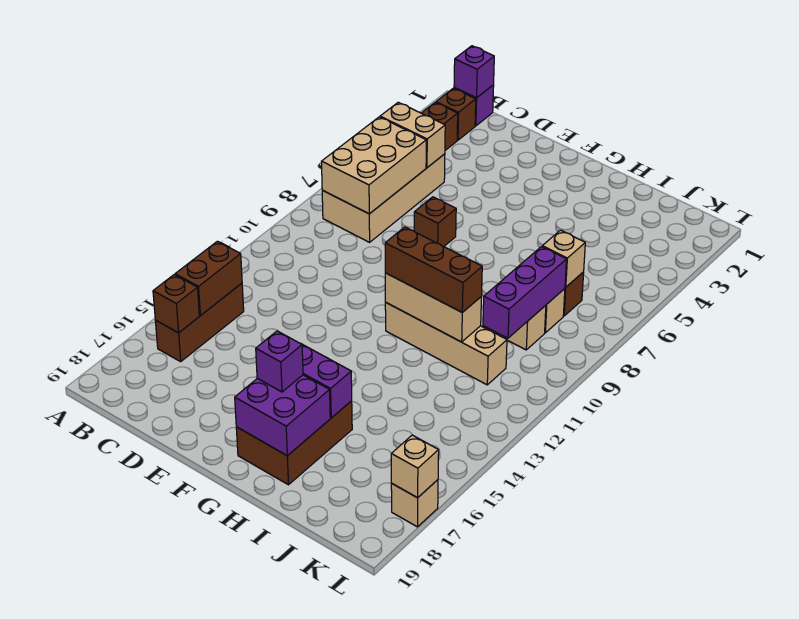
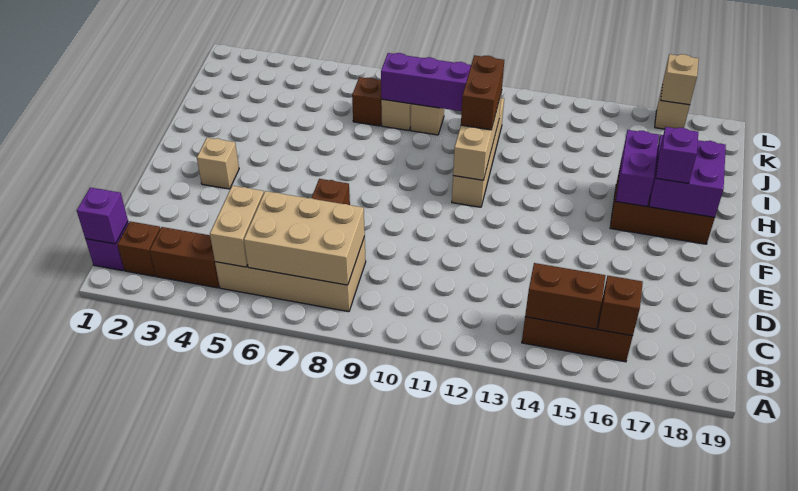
brown brick G11:I11 level 3 -> brown brick H11:I11 level 3
tan brick J7 level 2 -> tan brick F3 level 1

